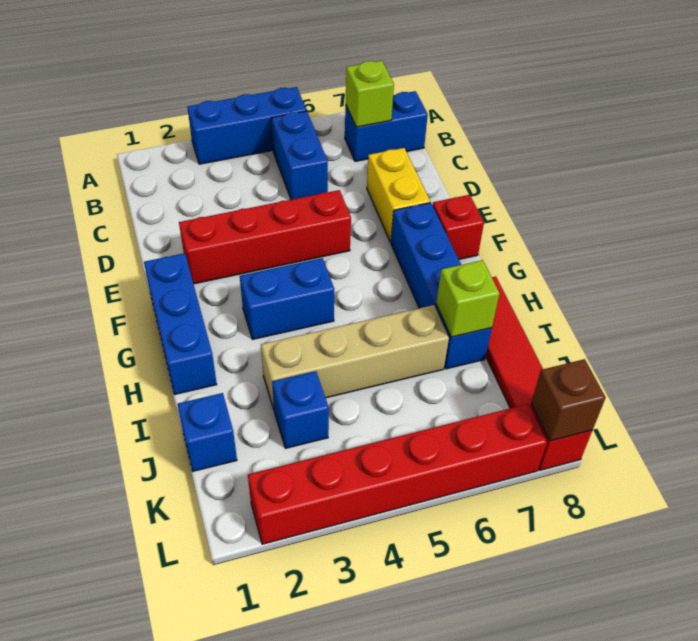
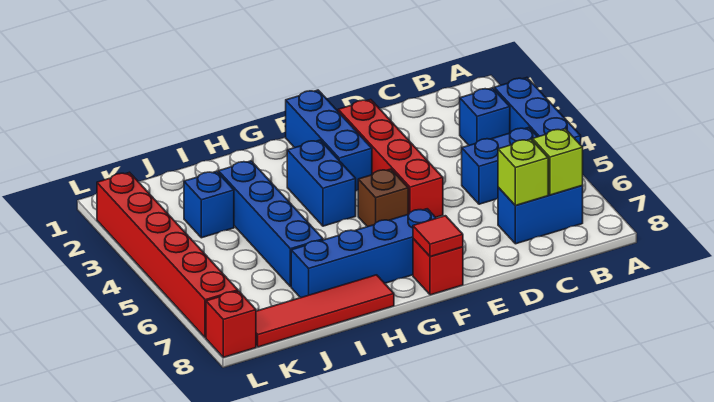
blue brick B7:B8 level 1 -> blue brick B7:C7 level 1
yellow brick D7:E7 level 1 -> none
blue brick F1:H1 level 1 -> blue brick F1:F3 level 1
none -> red tile F8 level 2
tan brick I3:I6 level 1 -> blue brick I3:I6 level 1
lime brick I7 level 2 -> lime brick C7 level 2
blue brick J1 level 1 -> blue brick B3 level 1
brown brick L8 level 2 -> brown brick F5 level 1

